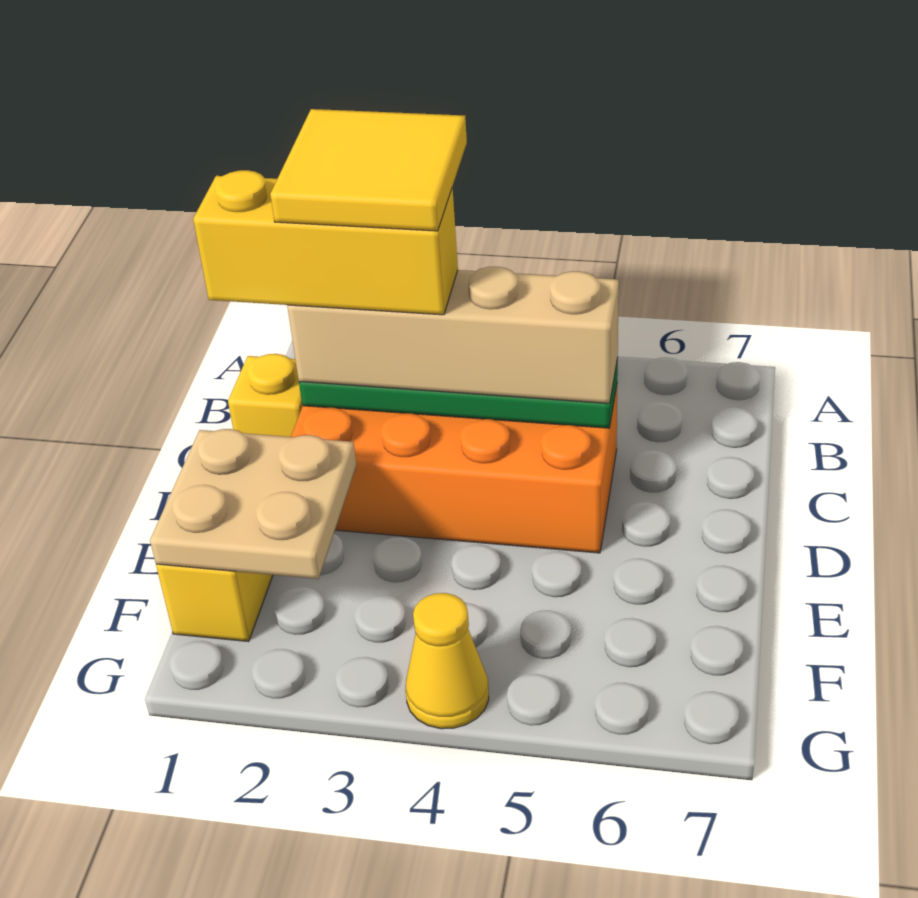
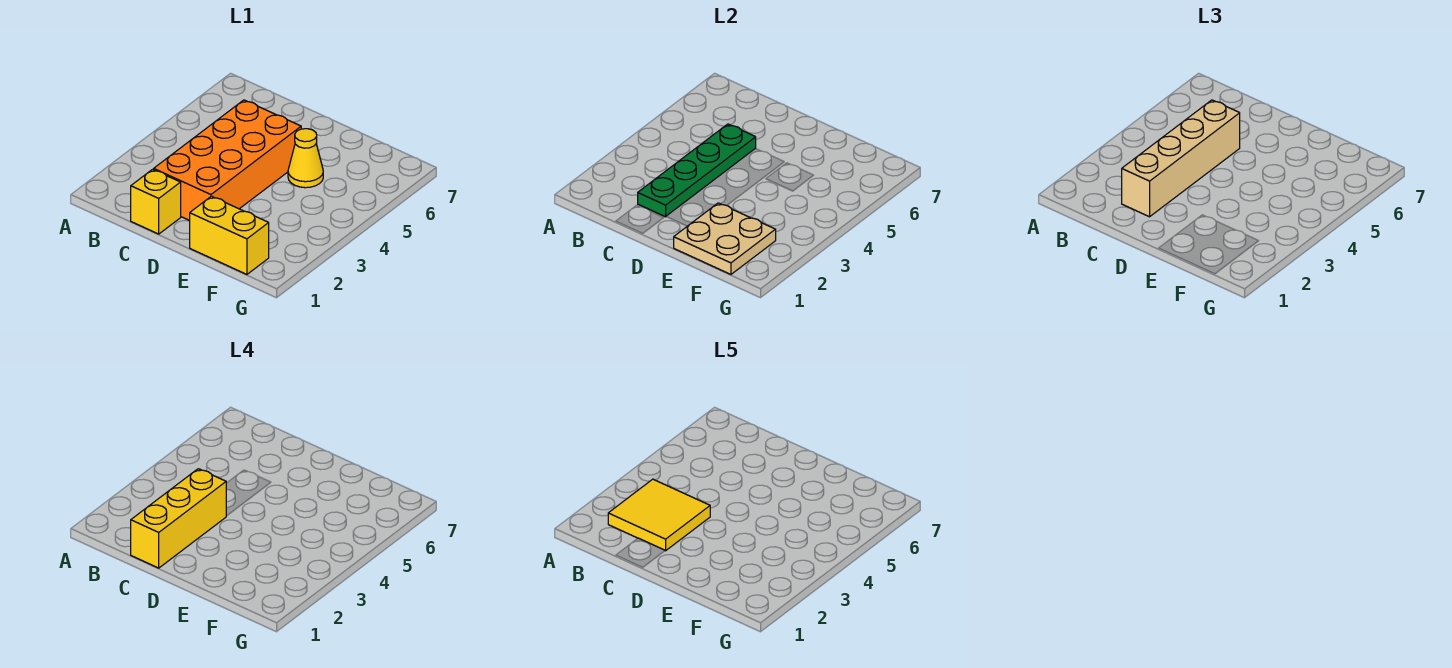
yellow cone G4 level 1 -> yellow cone E5 level 1

